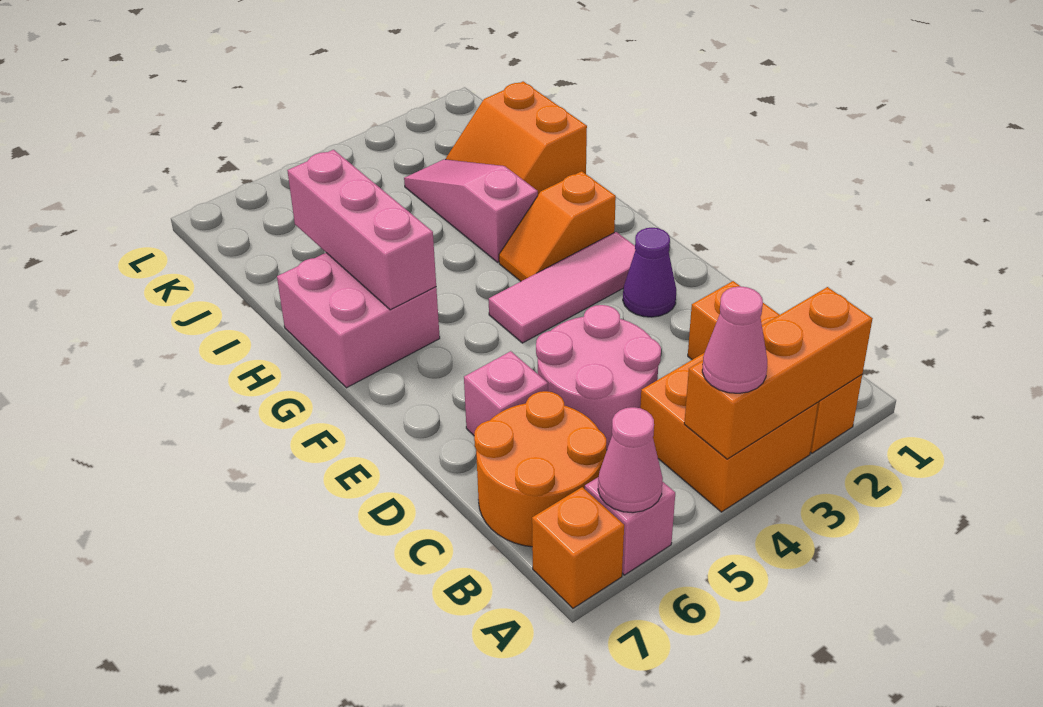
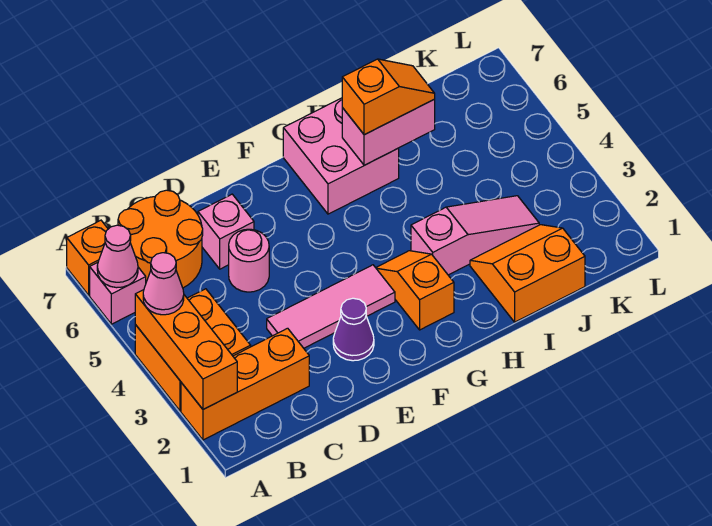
pink round brick C4:D5 level 1 -> pink round brick D5 level 1
pink tile F2:F4 level 1 -> pink tile D3:F3 level 1
pink brick G6:I6 level 2 -> pink brick H6:I6 level 2
none -> orange slope H6:I6 level 3 top H

